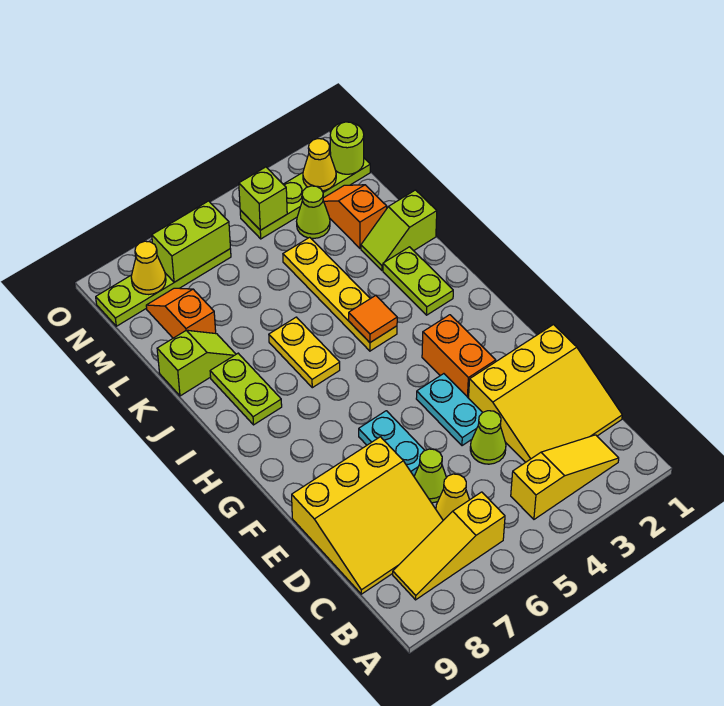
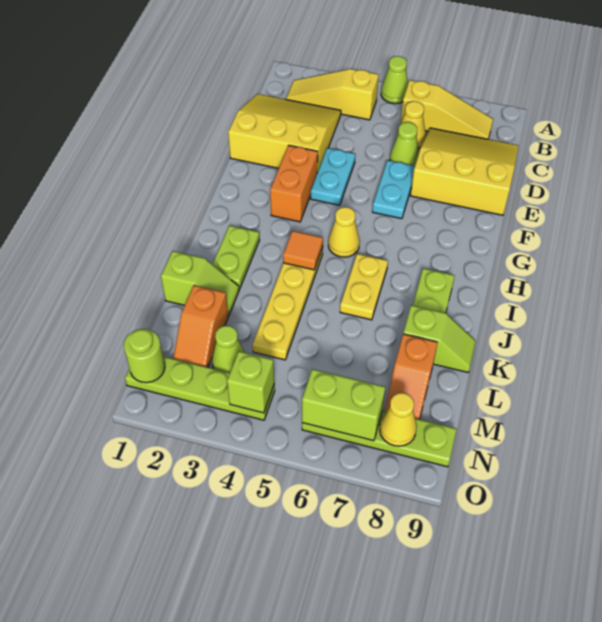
lime cone D4 level 1 -> lime cone A5 level 1
lime slope K8:K9 level 1 top 9 -> lime slope K8:K9 level 1 top 8
yellow cone N2 level 2 -> yellow cone H5 level 1

